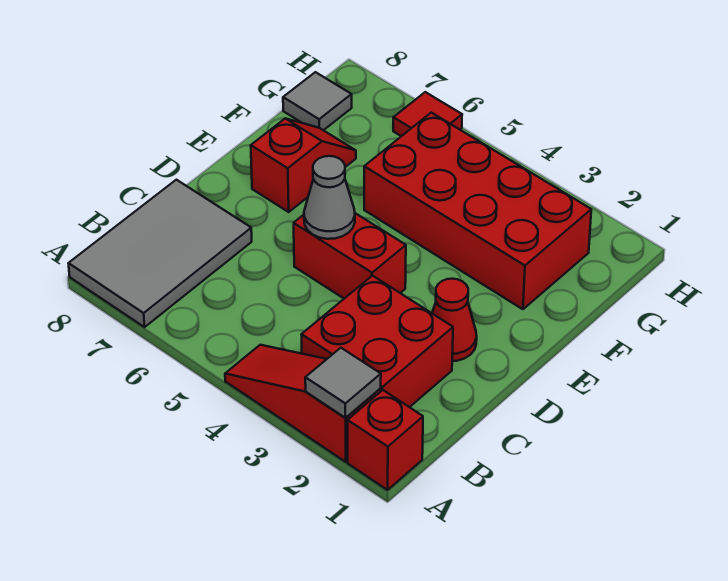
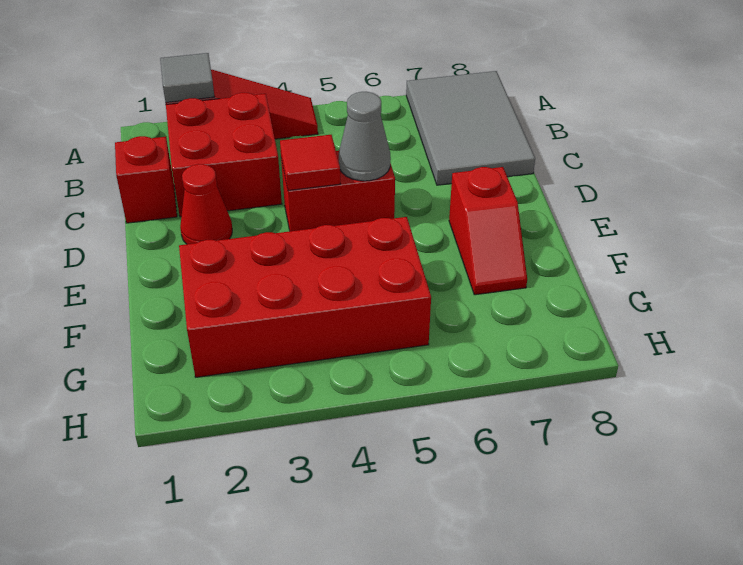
red brick A1 level 1 -> red brick C1 level 1
grey tile G8 level 1 -> none
red tile H6 level 1 -> red tile D4 level 2

